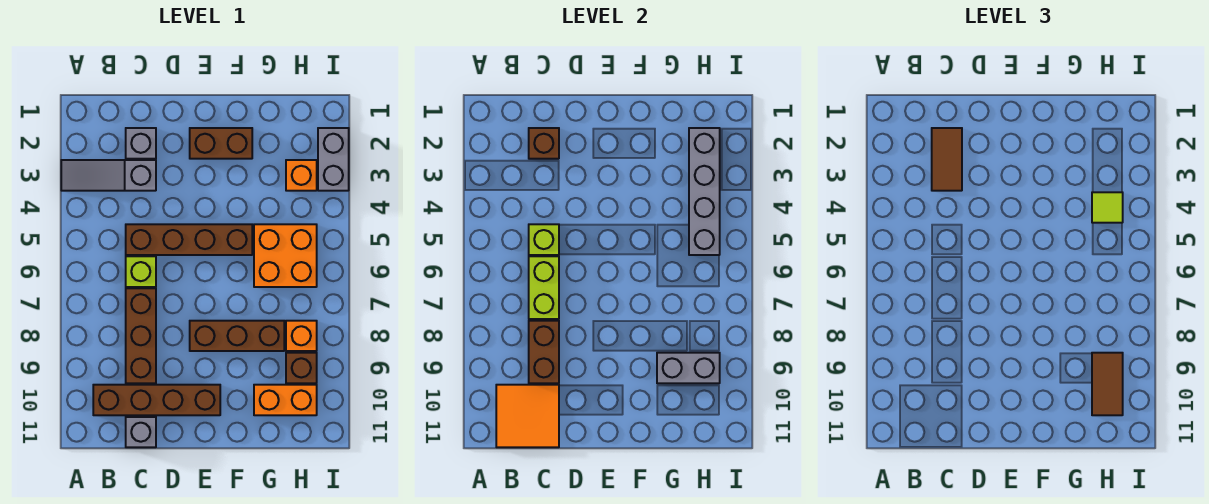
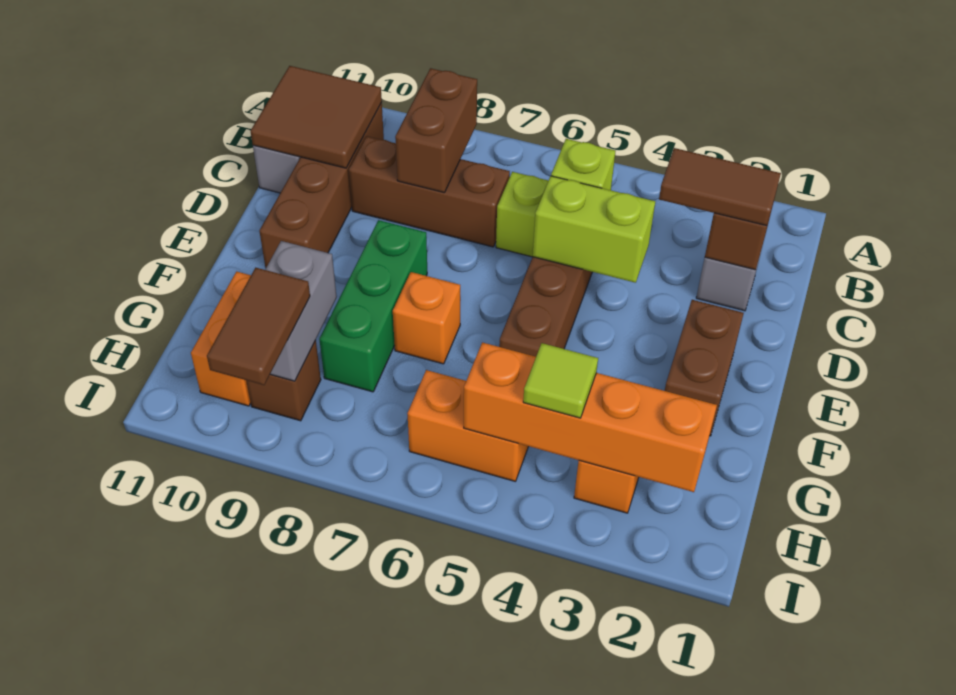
grey slope A3:C3 level 1 top C -> none
orange tile B10:C11 level 2 -> brown tile B10:C11 level 2
lime brick C6:C7 level 2 -> lime brick D4:D5 level 2
brown brick C8:C9 level 2 -> brown brick B8:C8 level 2
brown brick E8:G8 level 1 -> green brick E8:G8 level 1
orange brick G5:H6 level 1 -> orange brick H5:H6 level 1
grey brick H2:H5 level 2 -> orange brick H2:H5 level 2
orange brick H8 level 1 -> orange brick F7 level 1
brown tile H9:H10 level 3 -> brown tile H9:I9 level 3
grey brick I2:I3 level 1 -> none

